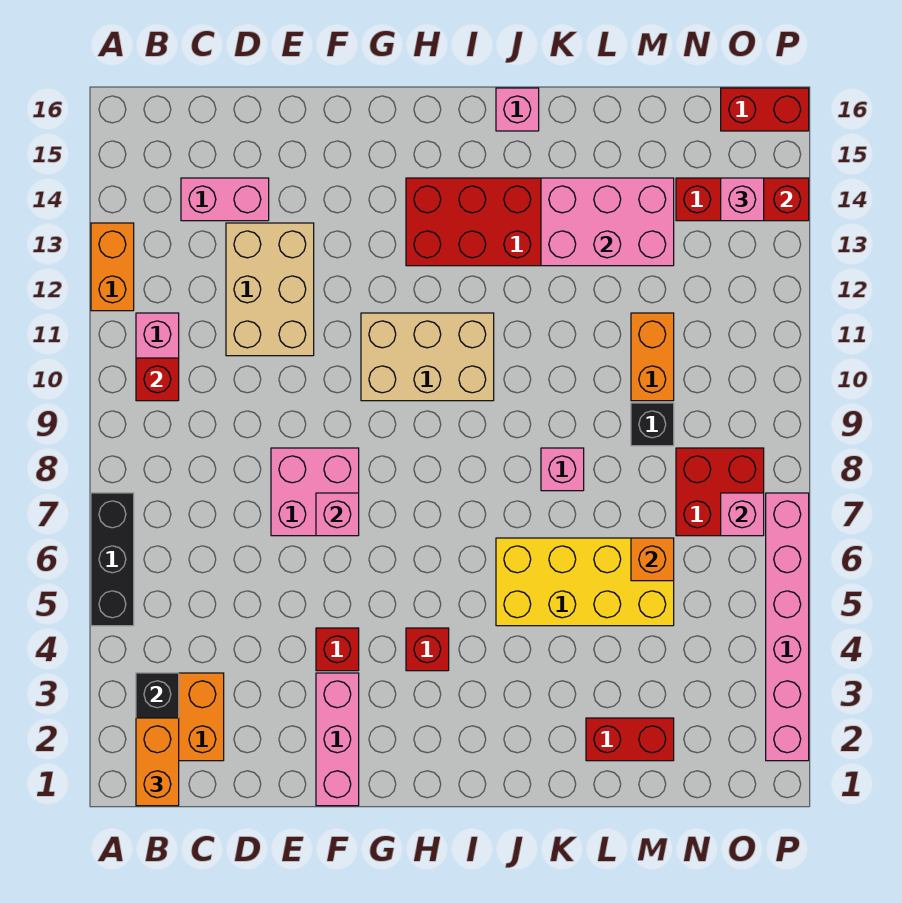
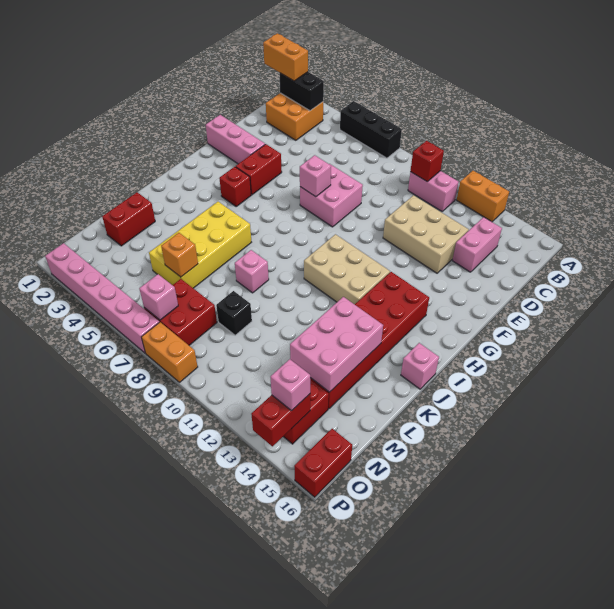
red brick F4 level 1 -> red brick F4:G4 level 1
tan brick G10:I11 level 1 -> tan brick H10:I12 level 1
orange brick M10:M11 level 1 -> orange brick P8:P9 level 1

